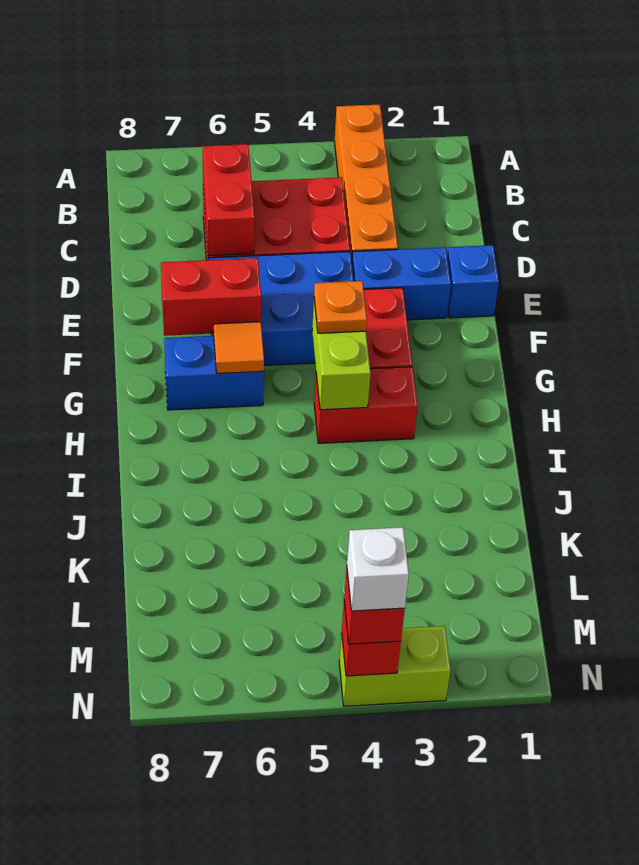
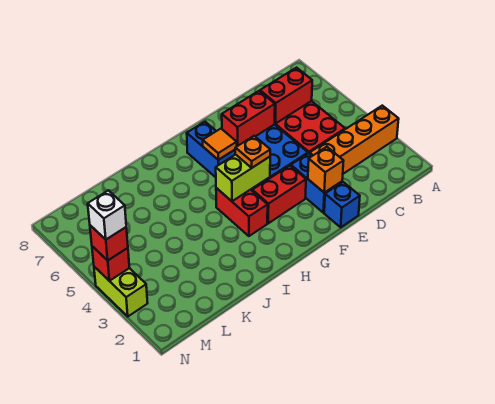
none -> orange brick E2 level 2
red brick F6:F7 level 2 -> red brick E6:F6 level 2

